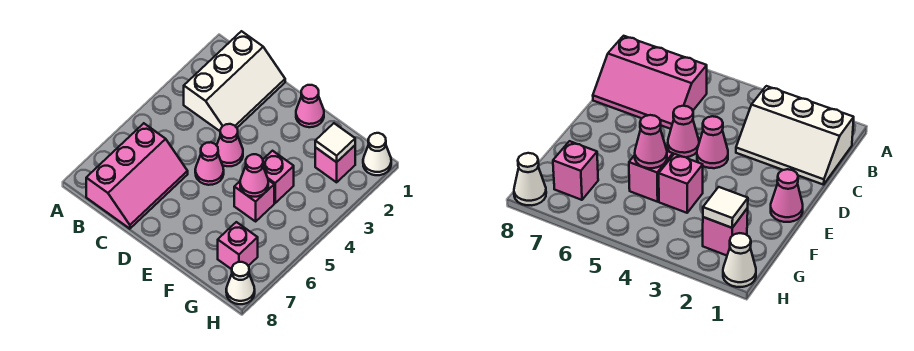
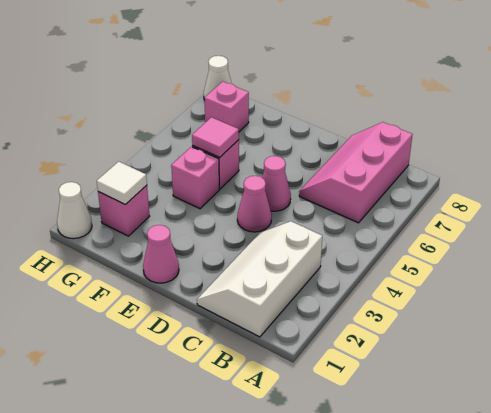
pink cone F5 level 2 -> pink tile F5 level 2

